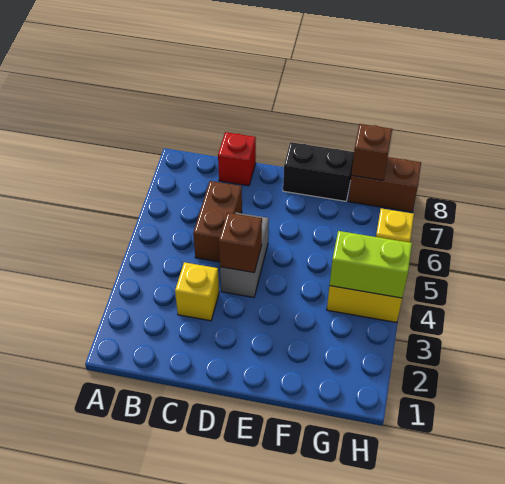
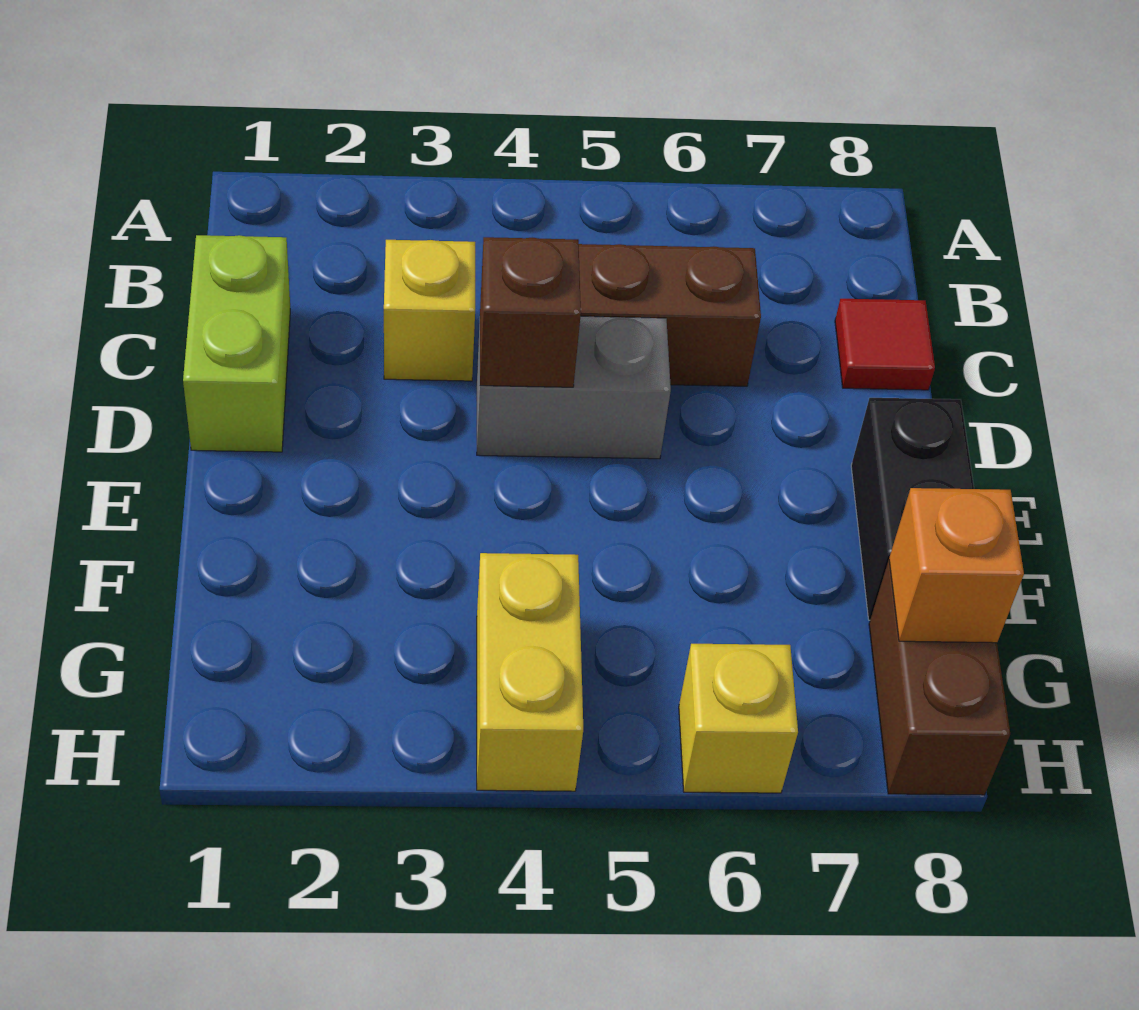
red brick C8 level 1 -> red tile C8 level 1
lime brick G4:H4 level 2 -> lime brick C1:D1 level 1
brown brick G8 level 2 -> orange brick G8 level 2

